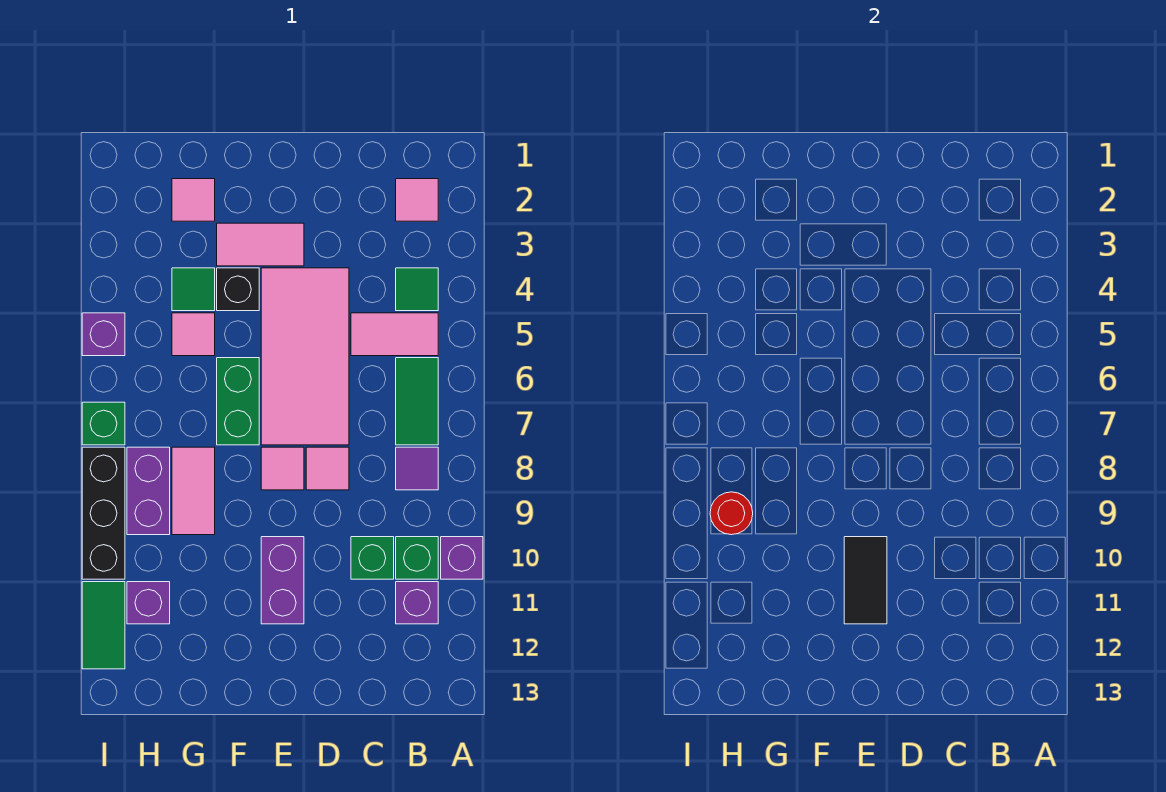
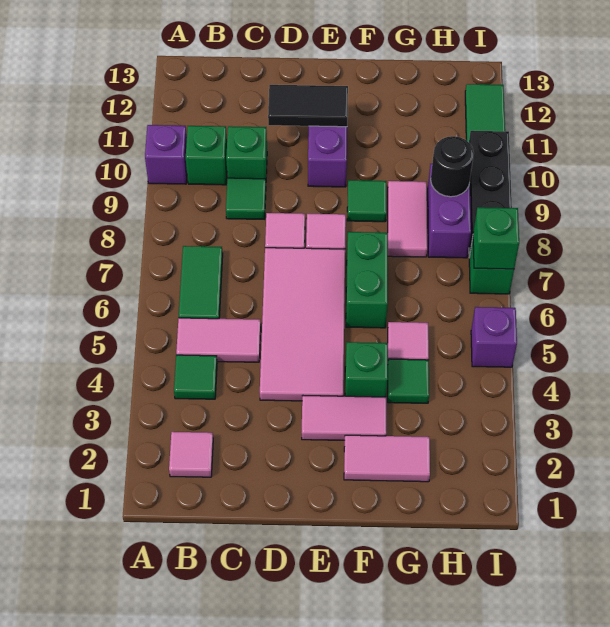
purple tile B8 level 1 -> none
purple brick B11 level 1 -> none
none -> green tile C9 level 1
black tile E10:E11 level 2 -> black tile D11:E11 level 2
black brick F4 level 1 -> green brick F4 level 1
none -> green tile F9 level 1
pink tile G2 level 1 -> pink tile F2:G2 level 1
red round brick H9 level 2 -> black round brick H9 level 2
purple brick H11 level 1 -> none
none -> green brick I7 level 2

